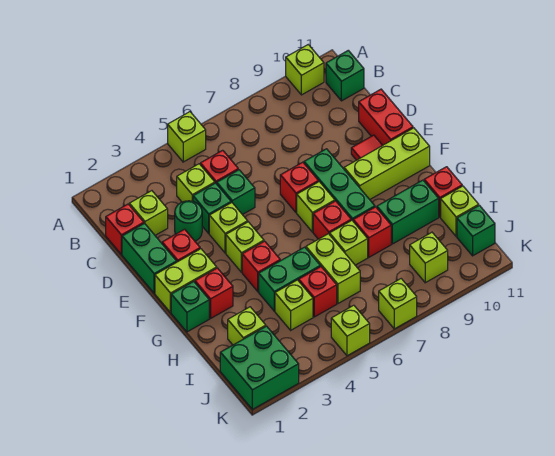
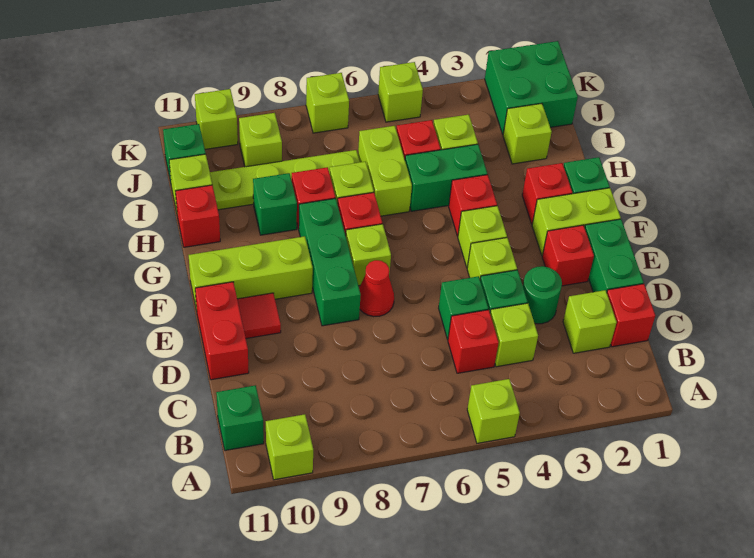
red brick E7 level 1 -> red cone E7 level 1
green brick H9:H10 level 1 -> green brick H9 level 1
none -> lime plate I7:I10 level 1
none -> lime brick K10 level 1

